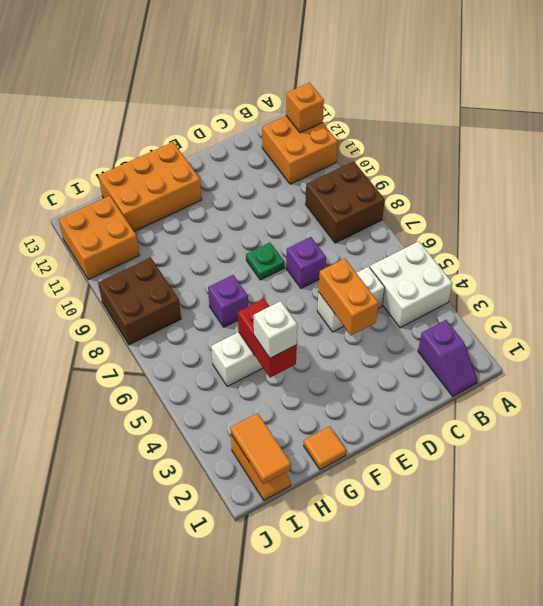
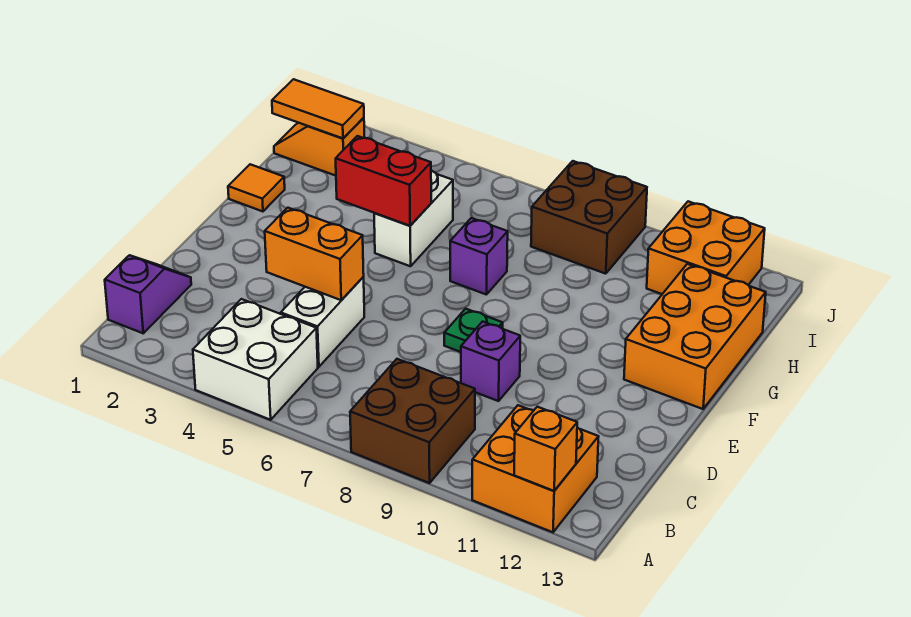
purple slope B1:B2 level 1 top 2 -> purple slope B1:C1 level 1 top B
purple brick D7 level 1 -> purple brick D9 level 1
white brick G4 level 3 -> none

